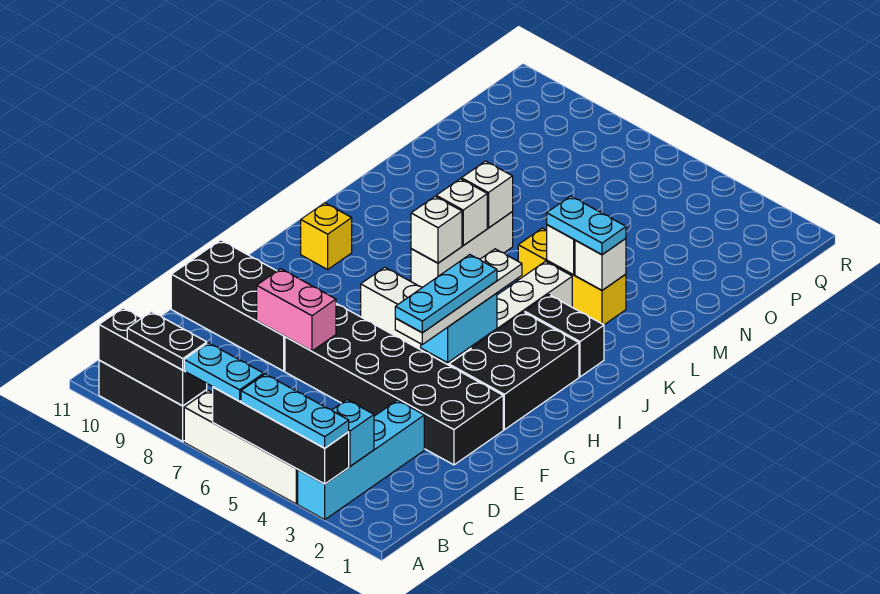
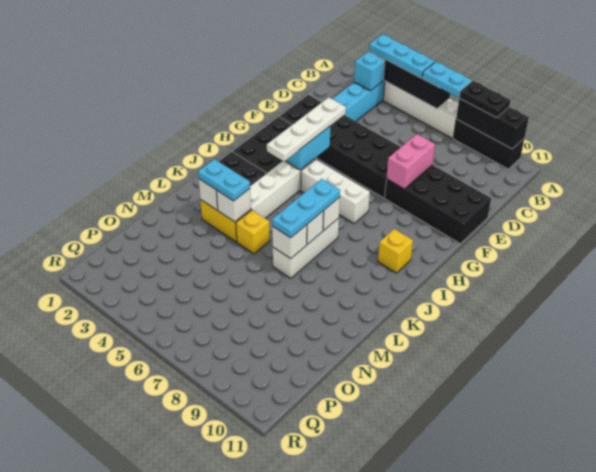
pink brick E7:E8 level 2 -> pink brick E8:F8 level 2
cyan plate F4:H4 level 4 -> cyan plate J7:L7 level 3

